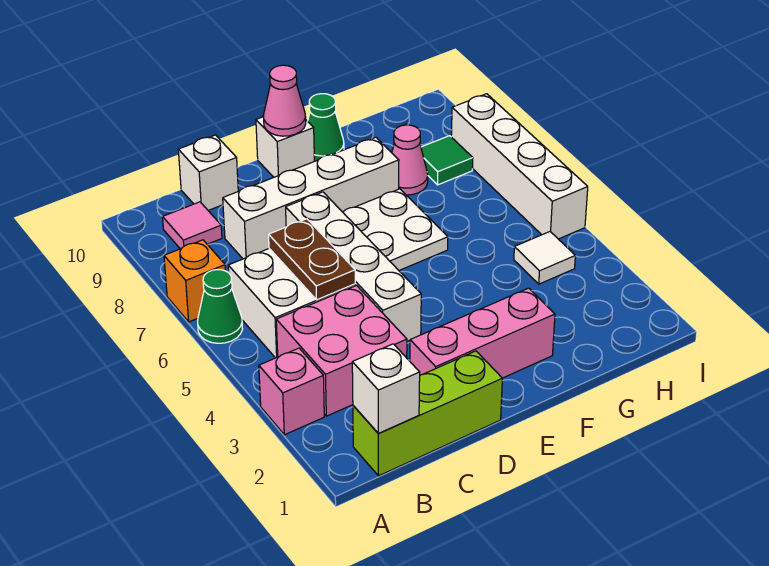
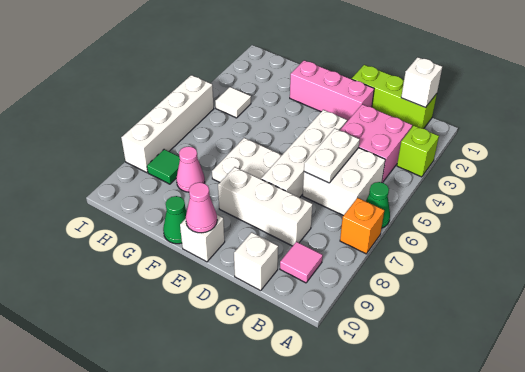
pink brick A3 level 1 -> lime brick A3 level 1
brown plate C5:C6 level 2 -> white plate C5:C6 level 2
white brick C8:F8 level 1 -> white brick C8:E8 level 1

